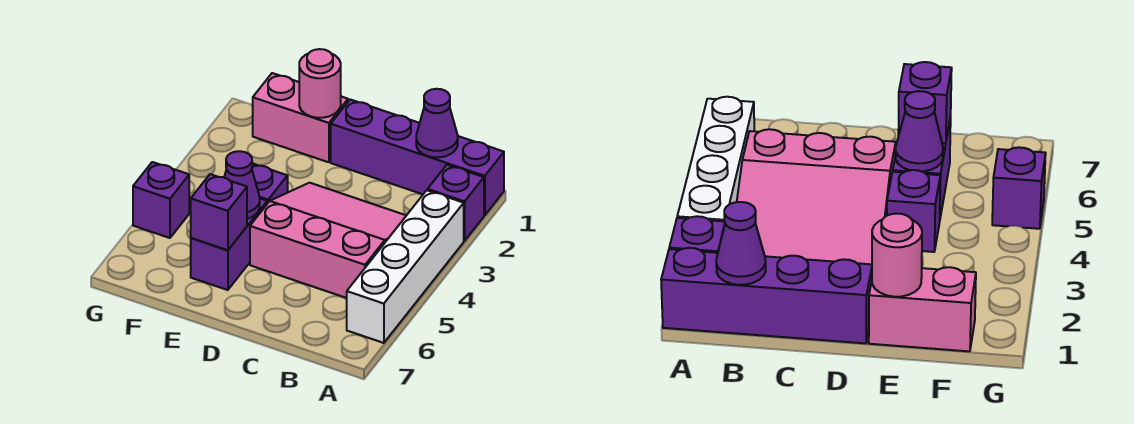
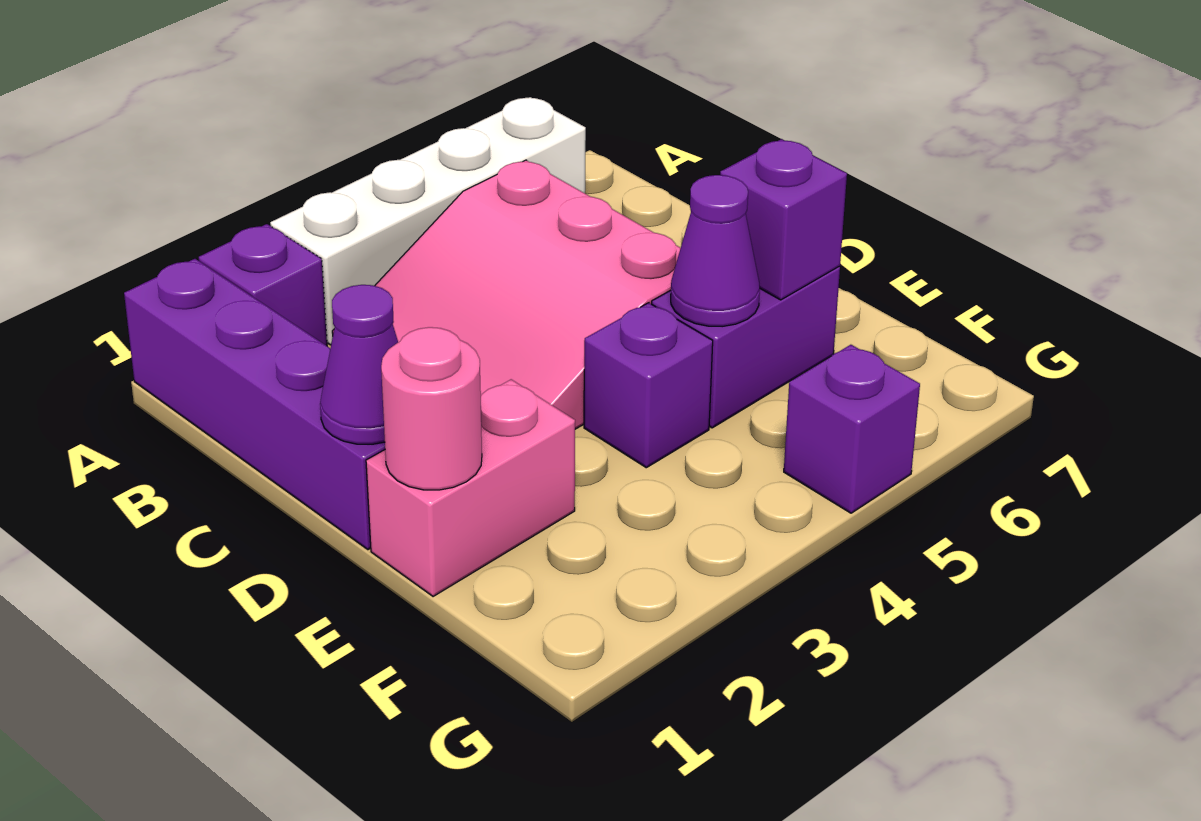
purple cone B1 level 2 -> purple cone D1 level 2
pink brick E1:F1 level 1 -> pink brick E1:E2 level 1

